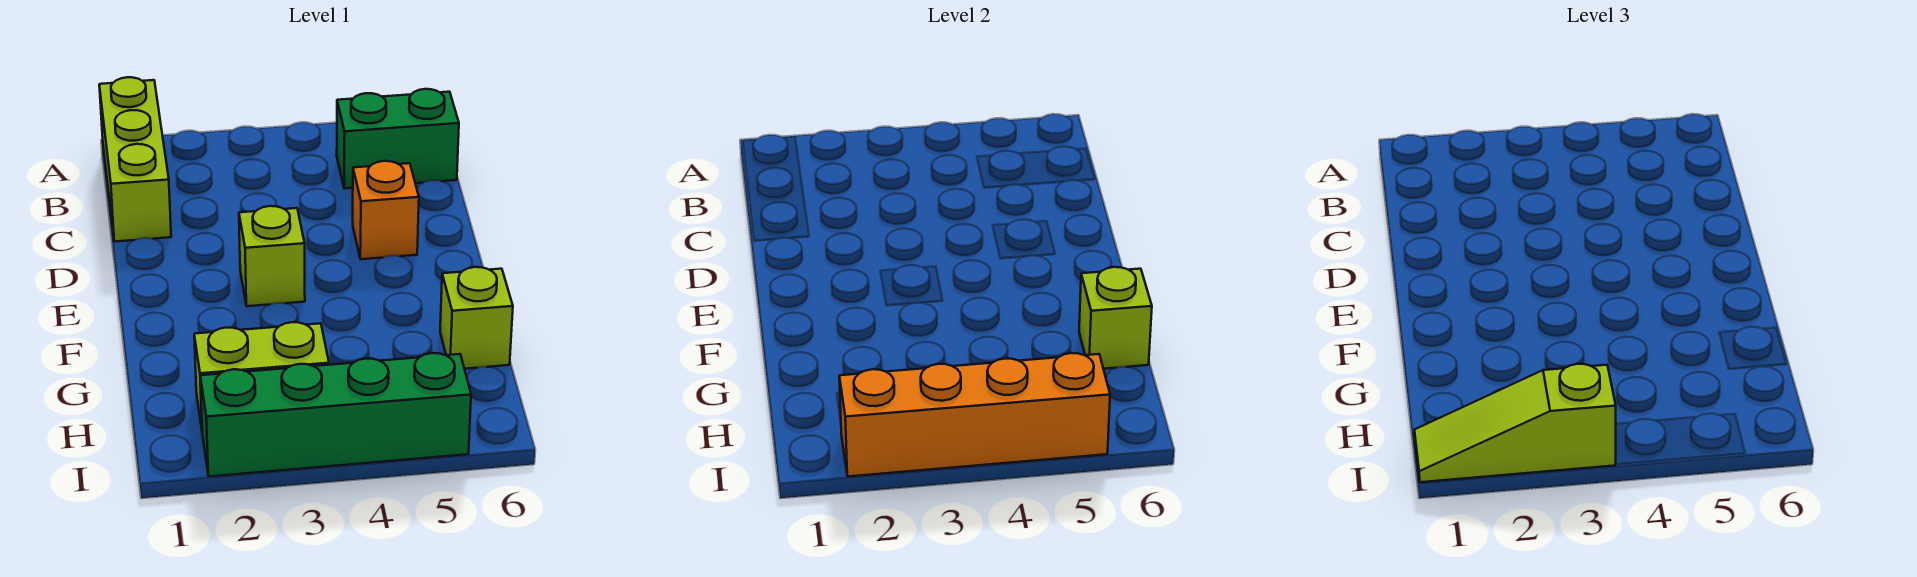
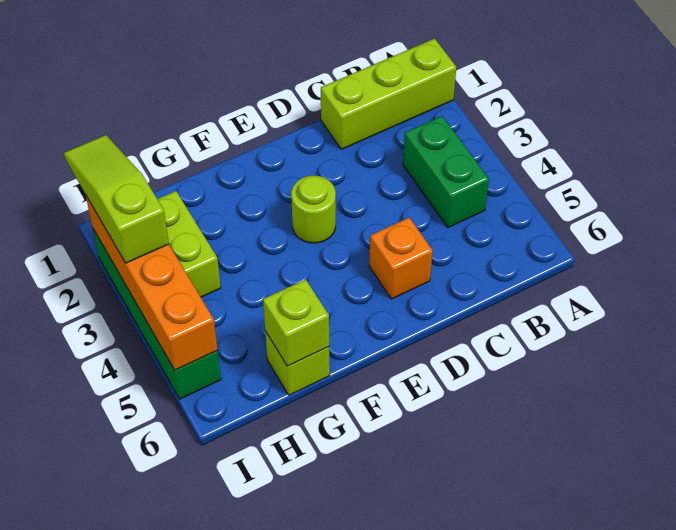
green brick B5:B6 level 1 -> green brick B3:B4 level 1
lime brick E3 level 1 -> lime round brick E3 level 1

